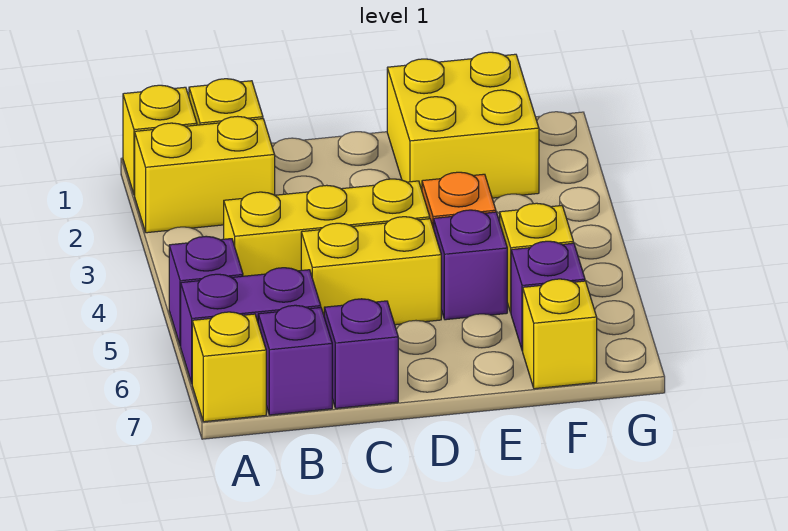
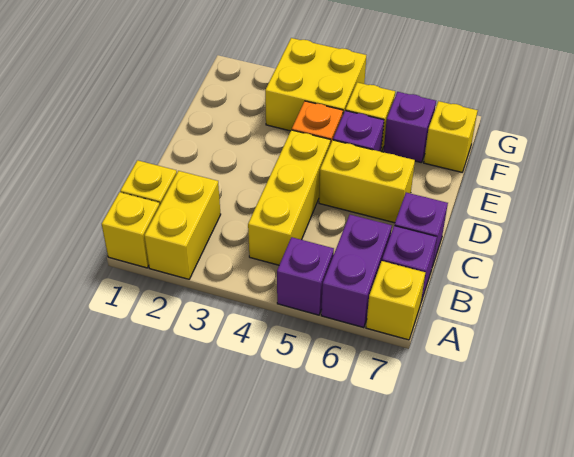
yellow brick C5:D5 level 1 -> yellow brick D5:D6 level 1
yellow brick E1:F2 level 1 -> yellow brick F3:G4 level 1

